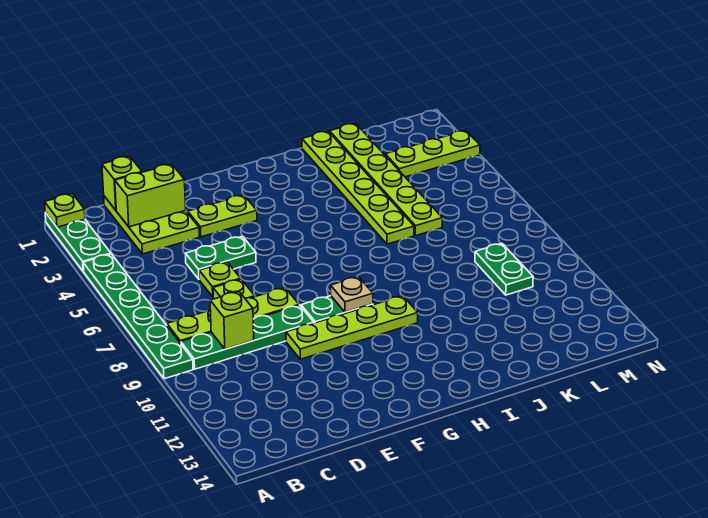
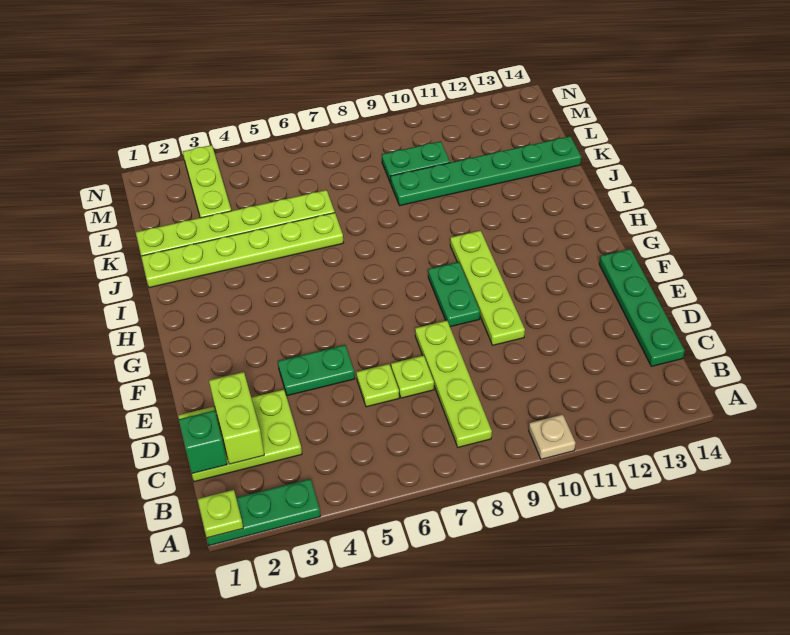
green plate A4:A9 level 1 -> green plate K9:K14 level 1
green plate B9:E9 level 1 -> green plate C14:F14 level 1
lime brick C1 level 2 -> green brick C1 level 2
lime brick C9 level 2 -> none
green plate D5:E5 level 1 -> green plate E4:E5 level 1
lime plate E3:F3 level 1 -> none
tan plate G9 level 2 -> tan plate A10 level 1

